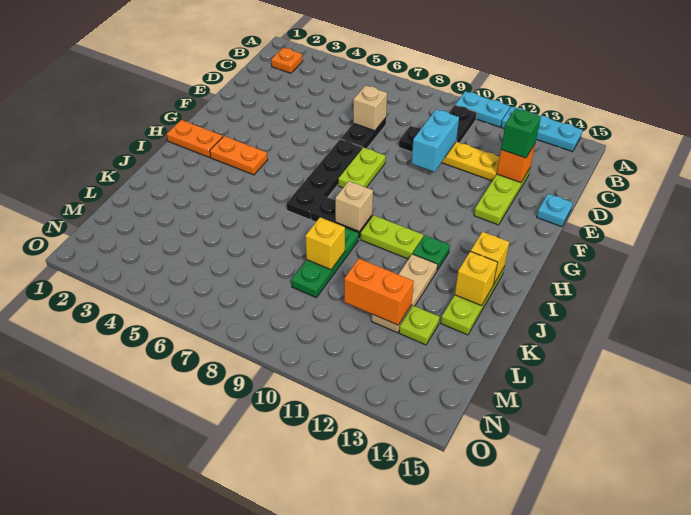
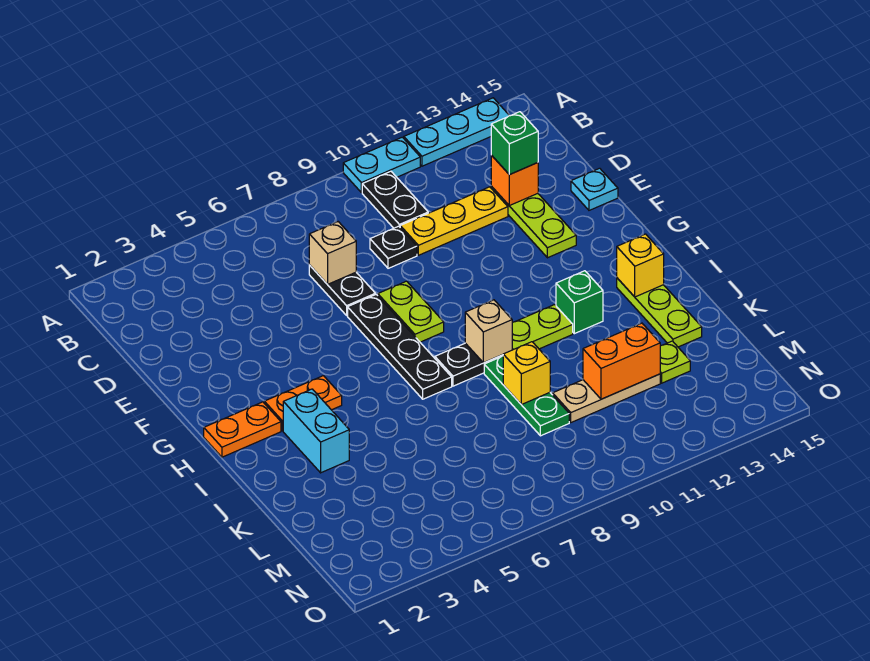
orange plate B2 level 1 -> none
cyan brick D10:E10 level 2 -> cyan brick I3:J3 level 1
green plate I12 level 1 -> green brick I12 level 1
tan plate J12:L12 level 1 -> tan plate L10:L12 level 1
yellow brick J14 level 2 -> none

